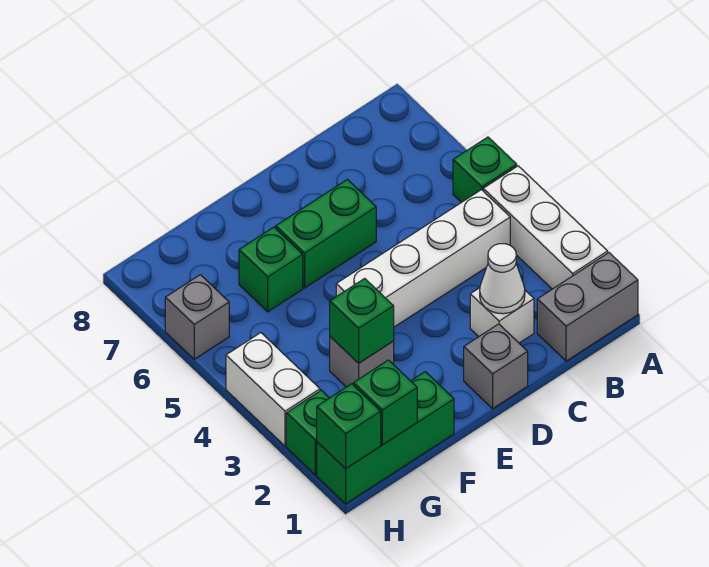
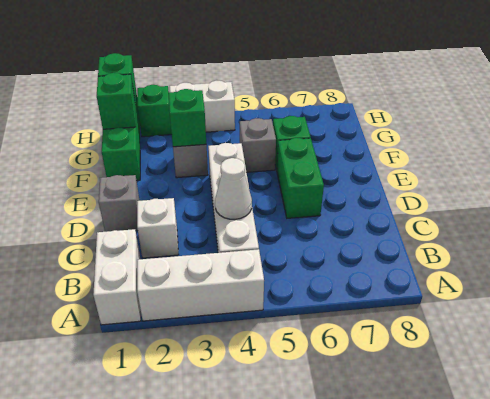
grey brick A1:B1 level 1 -> white brick A1:B1 level 1
green brick A5 level 1 -> none
white cone C2 level 2 -> white cone C4 level 2
grey brick H6 level 1 -> grey brick F5 level 1

